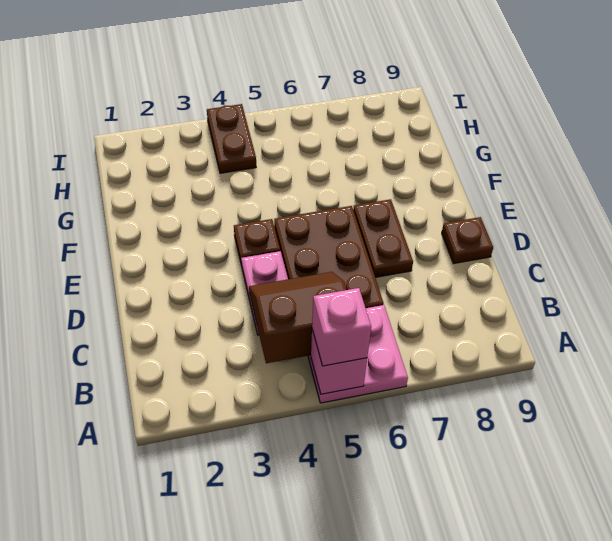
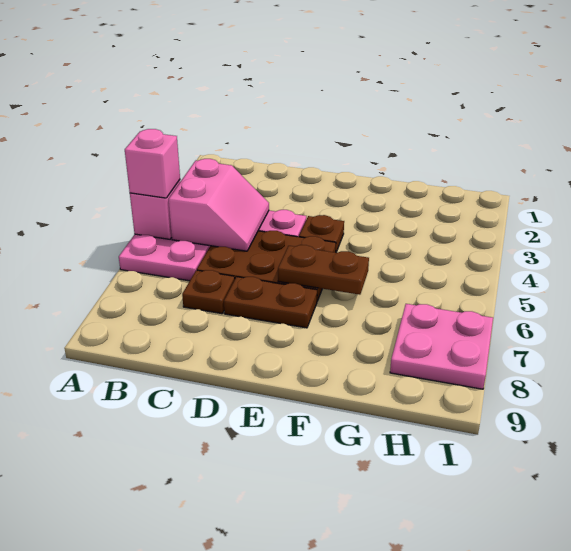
brown slope B4:C5 level 2 top B -> pink slope B4:C5 level 2 top B
brown plate D9 level 1 -> brown plate C7 level 1
brown plate H4:I4 level 1 -> brown plate E6:F6 level 2
none -> pink plate H7:I8 level 1

